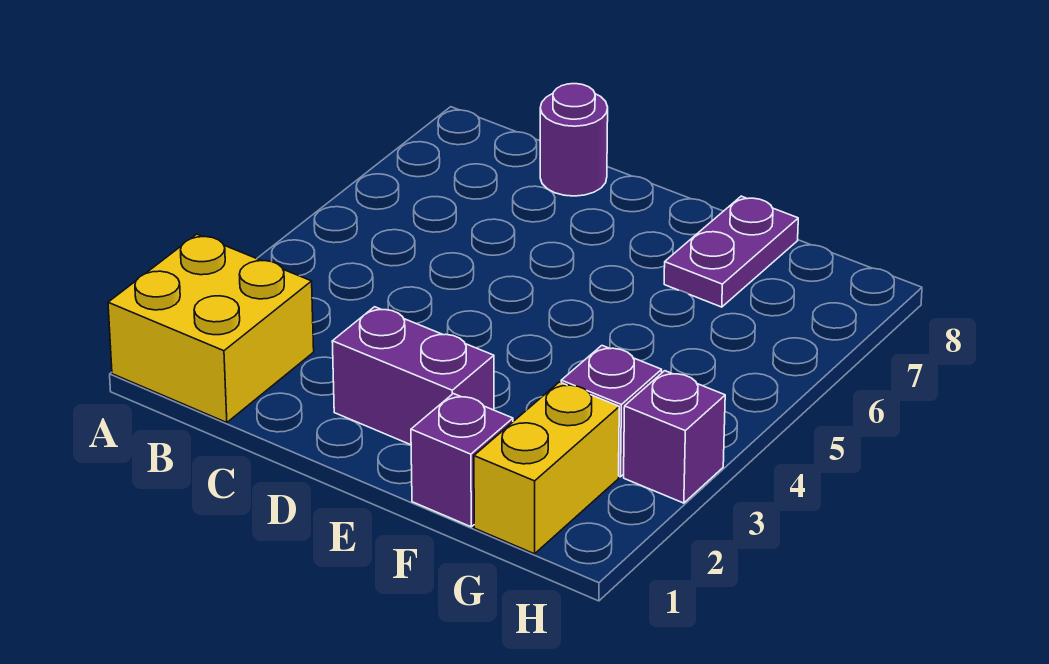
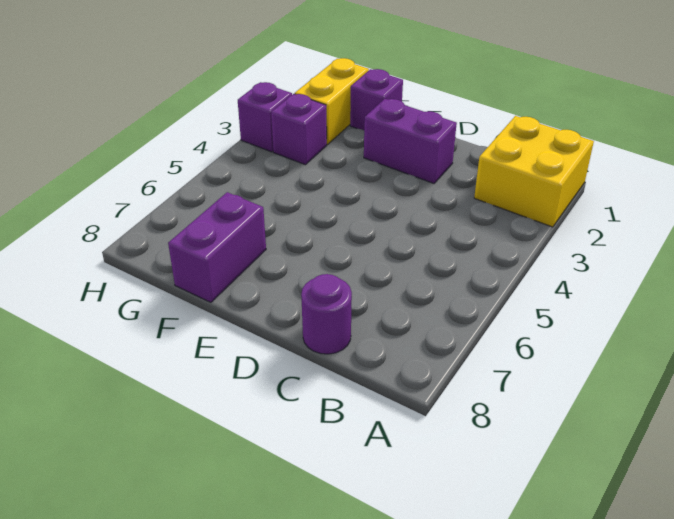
purple plate F7:F8 level 1 -> purple brick F7:F8 level 1

